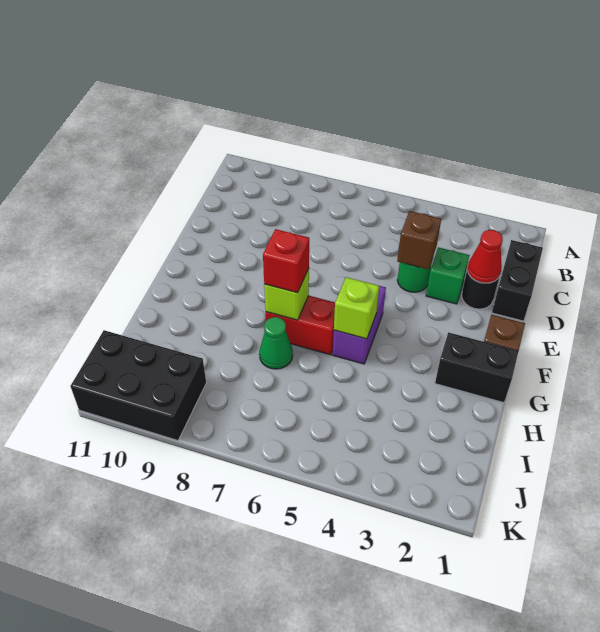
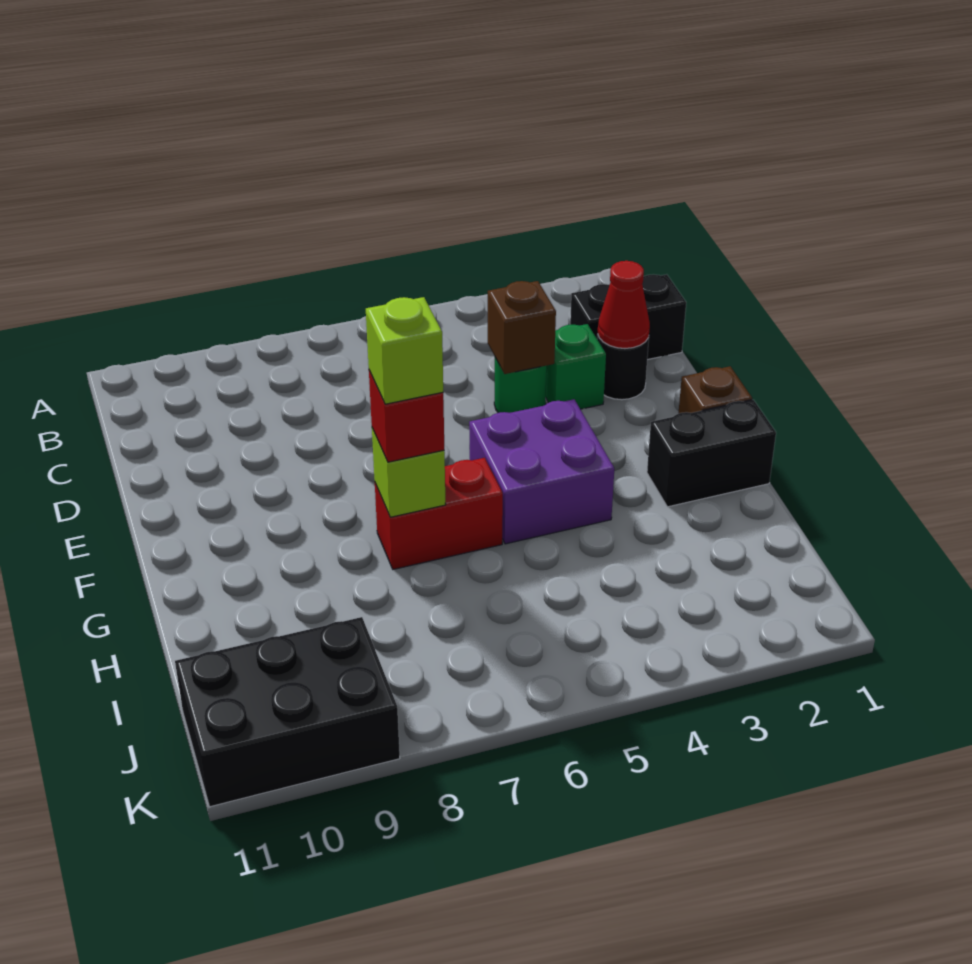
black brick C1:D1 level 1 -> black brick C1:C2 level 1
purple brick F5:G5 level 1 -> purple brick F4:G5 level 1
lime brick G5 level 2 -> lime brick G7 level 4
green cone H7 level 1 -> none

